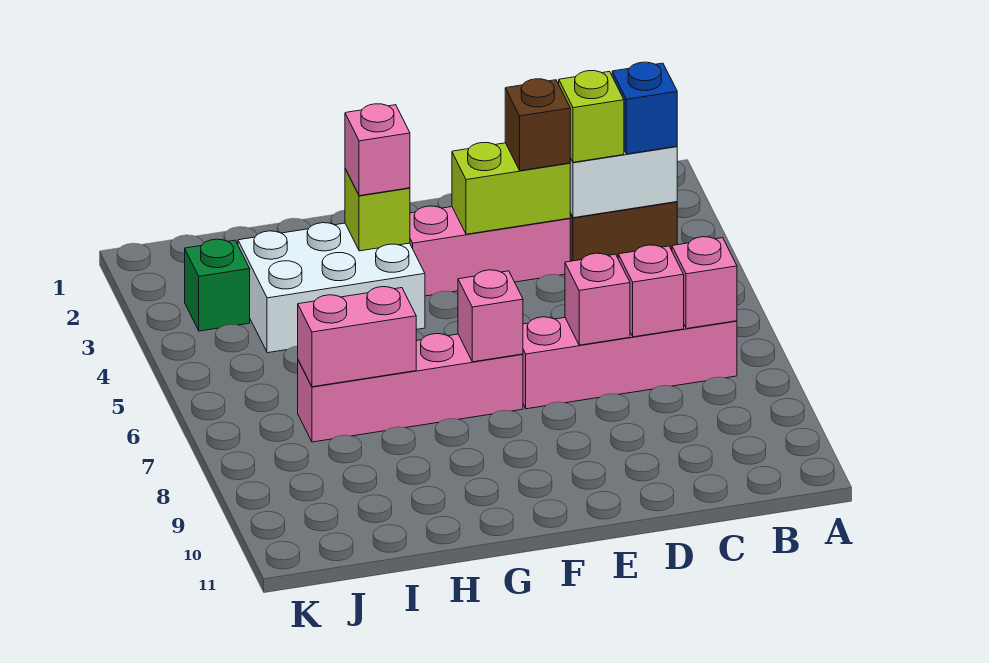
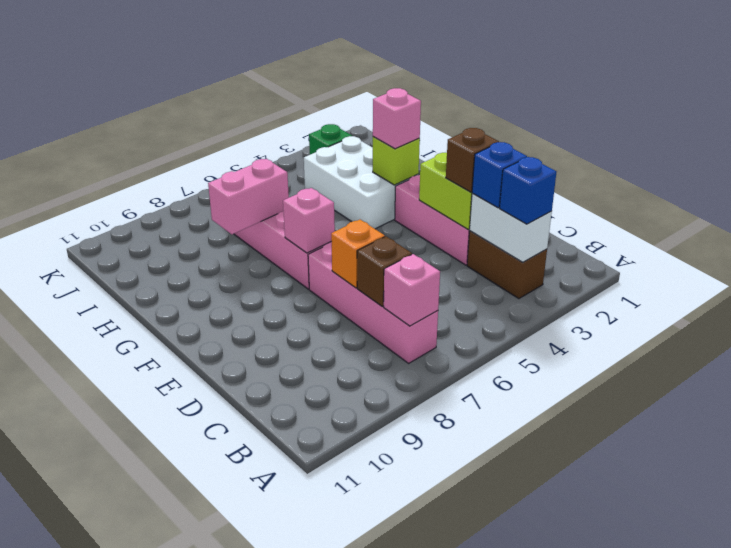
lime brick C3 level 3 -> blue brick C3 level 3
pink brick C7 level 2 -> brown brick C7 level 2
pink brick D7 level 2 -> orange brick D7 level 2
pink brick H7:I7 level 2 -> pink brick H7:H8 level 2

